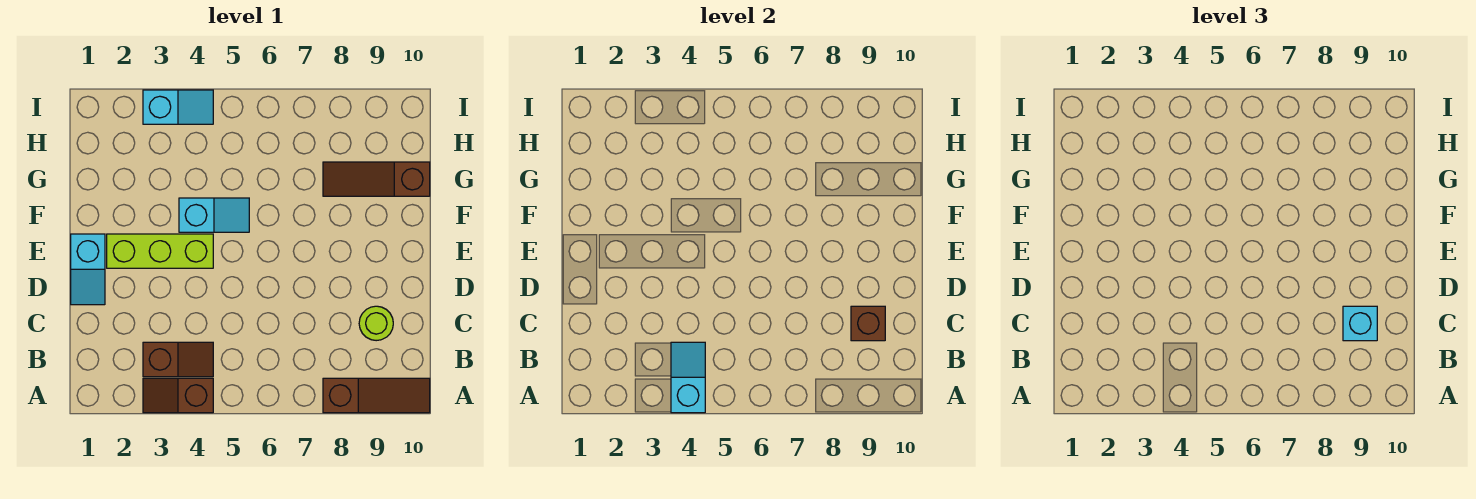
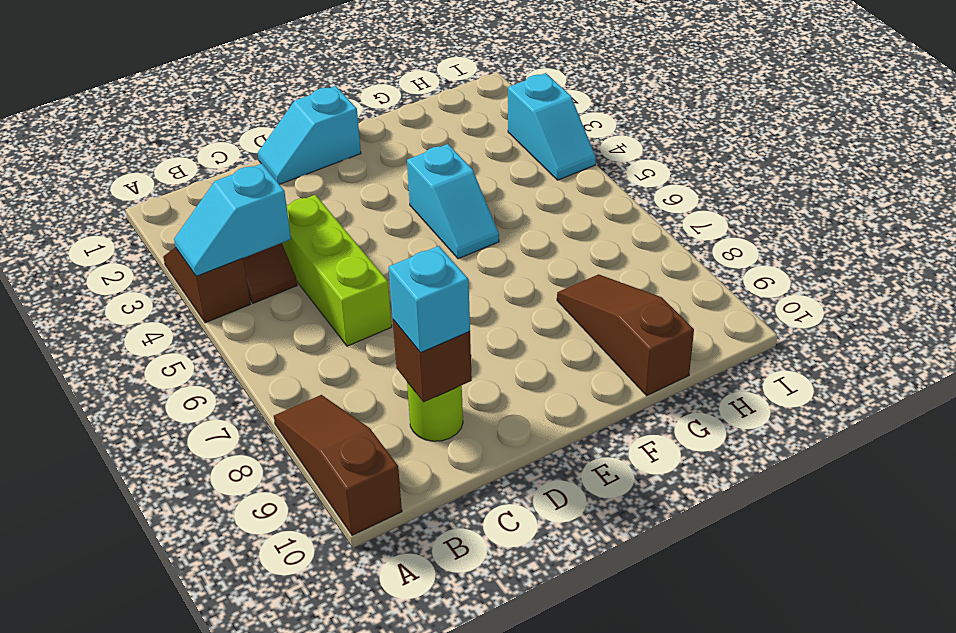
cyan slope A4:B4 level 2 top A -> cyan slope A4:B4 level 2 top B
brown slope A8:A10 level 1 top 8 -> brown slope A8:A10 level 1 top 10
lime brick E2:E4 level 1 -> lime brick C4:C6 level 1

